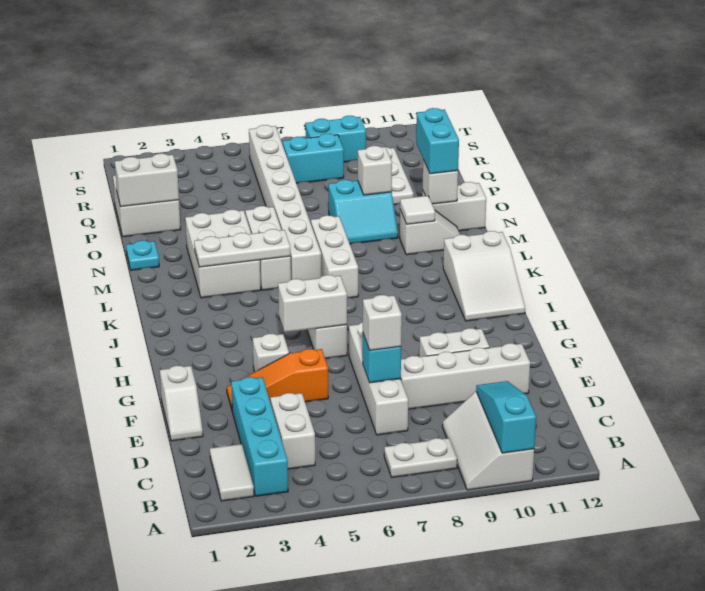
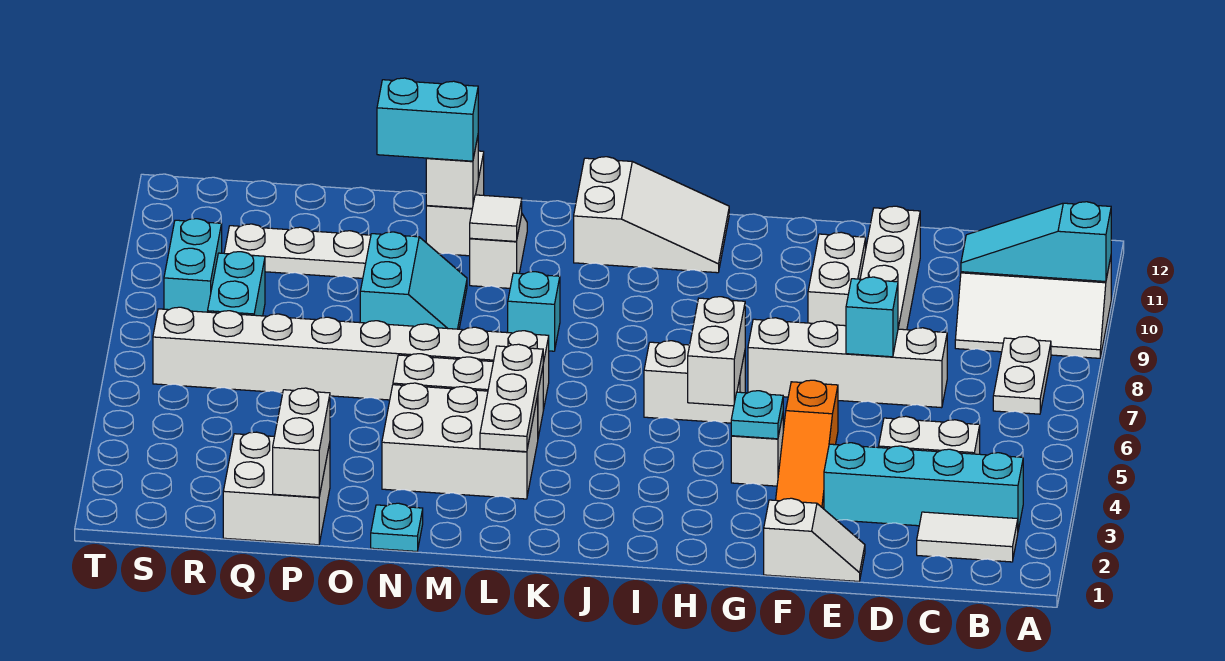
white brick E7 level 3 -> none
none -> cyan plate G4 level 2
white brick K7:M7 level 1 -> none
none -> cyan brick L8 level 1
white brick O9 level 2 -> none

